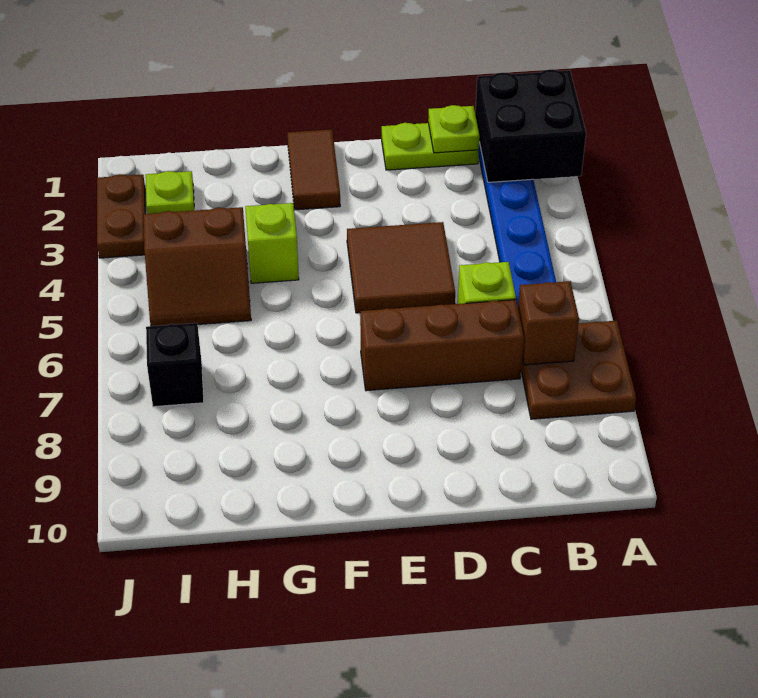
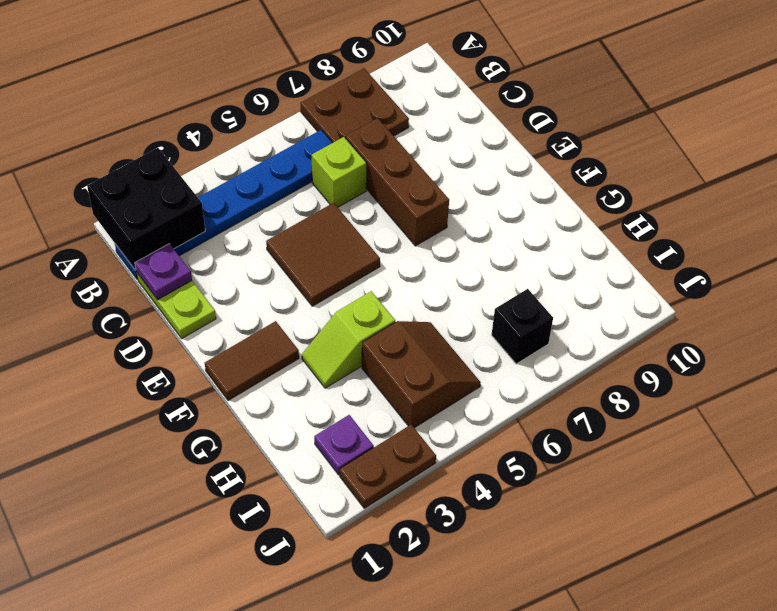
brown brick B7 level 2 -> none
lime plate C1 level 2 -> purple plate C1 level 2
lime plate I2 level 1 -> purple plate I2 level 1

